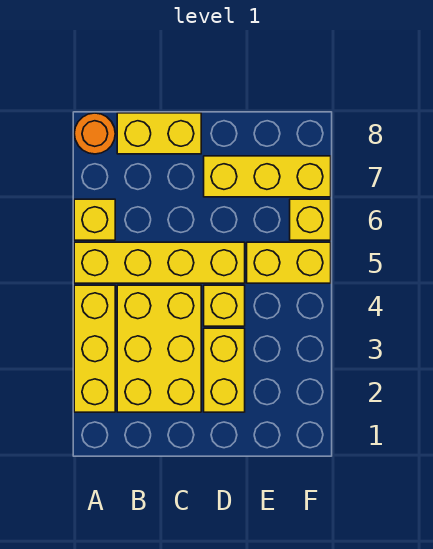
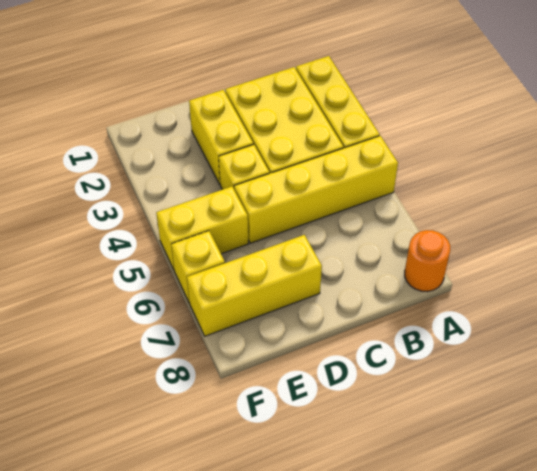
yellow brick A6 level 1 -> none
yellow brick B8:C8 level 1 -> none

